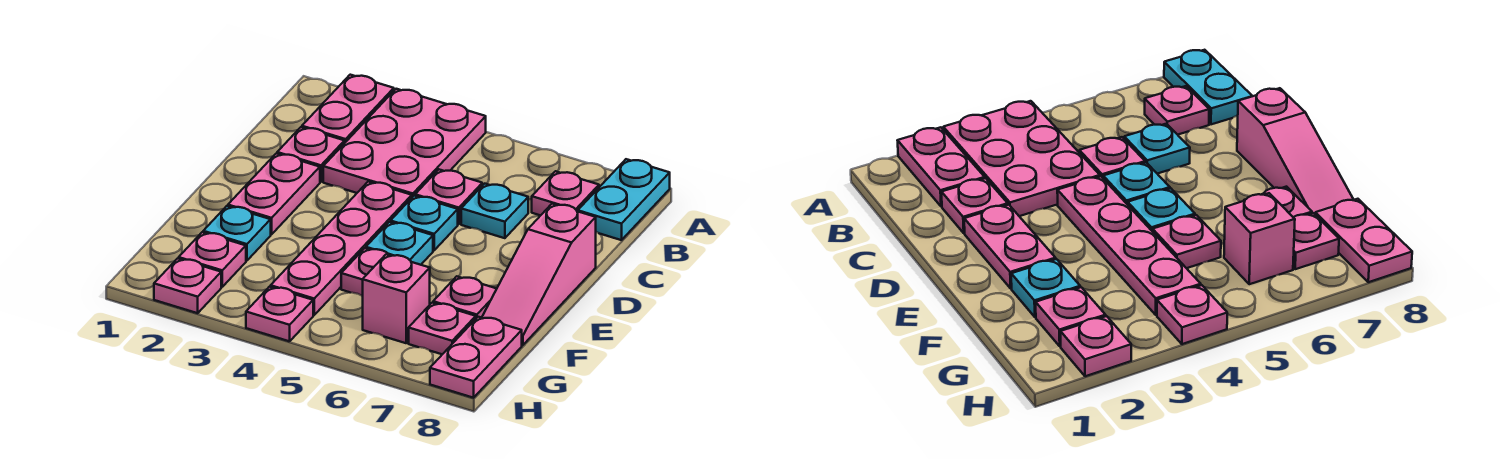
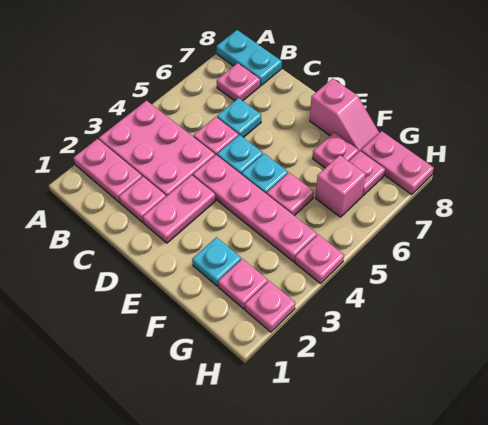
pink plate D2:E2 level 1 -> pink plate D2:D3 level 1
pink slope D8:F8 level 1 top D -> pink slope E8:F8 level 1 top E

